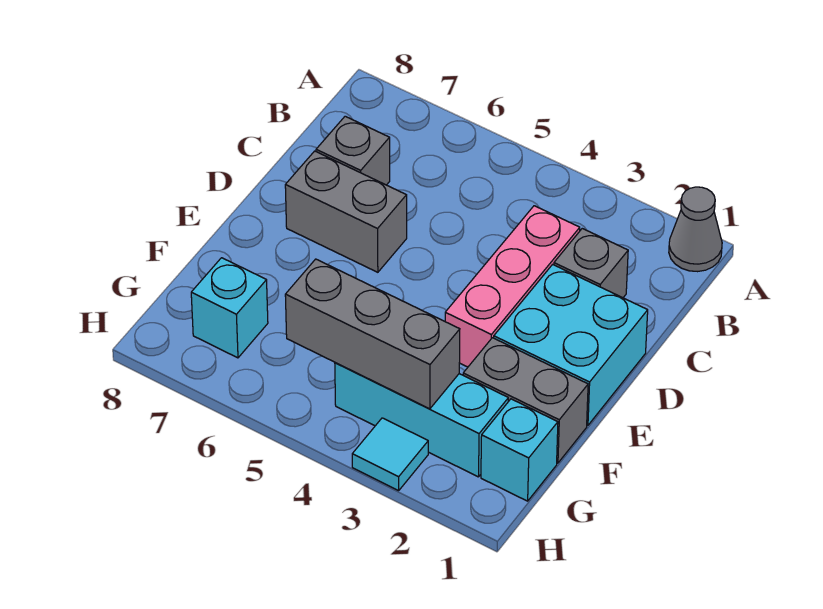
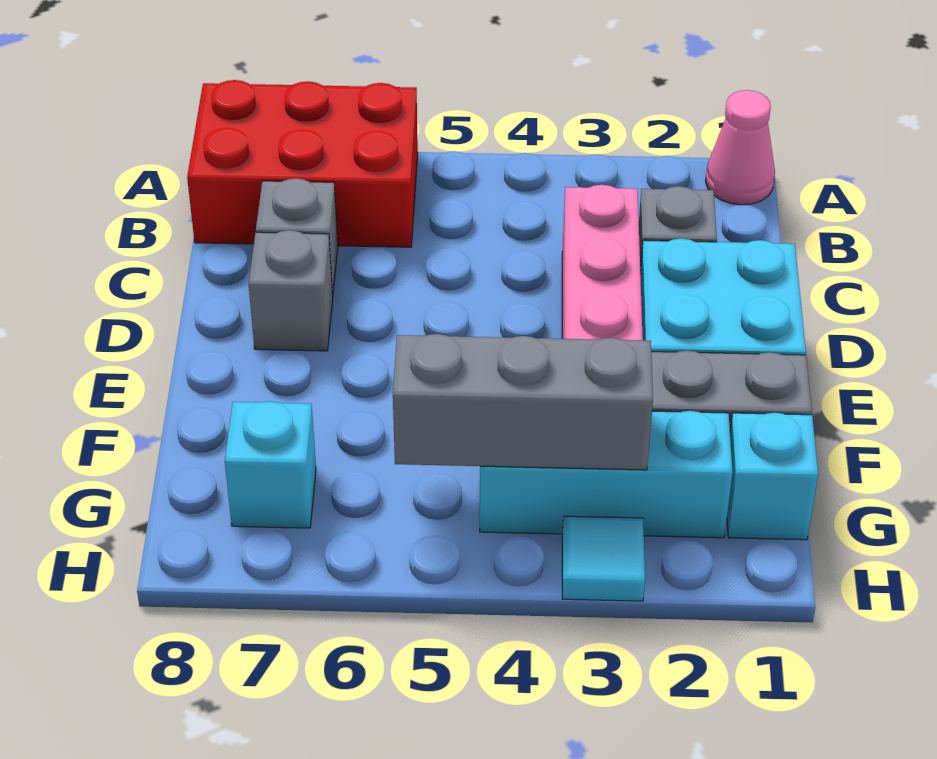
grey cone A1 level 1 -> pink cone A1 level 1
none -> red brick A6:B8 level 1
grey brick D6:D7 level 1 -> grey brick D7 level 1

